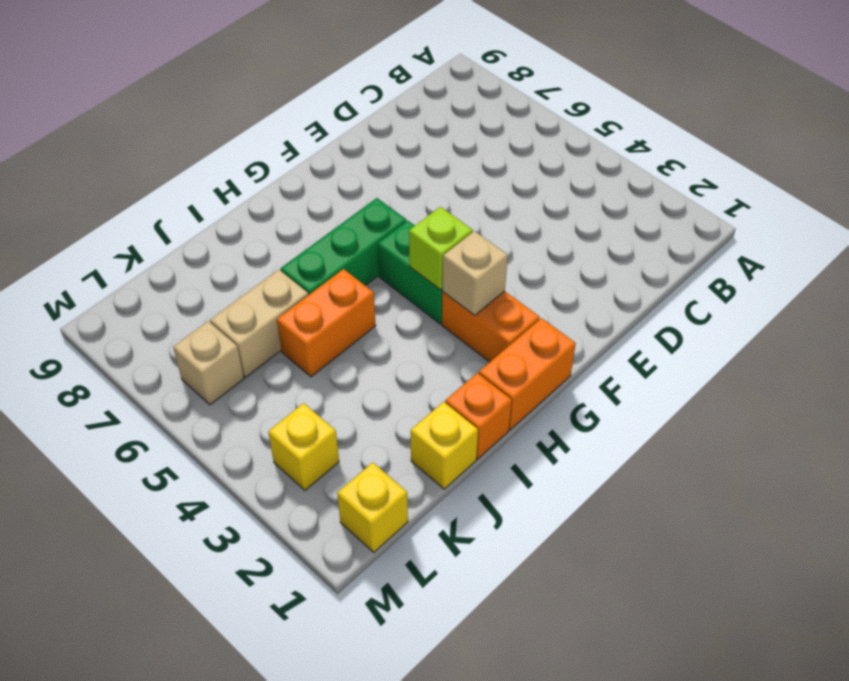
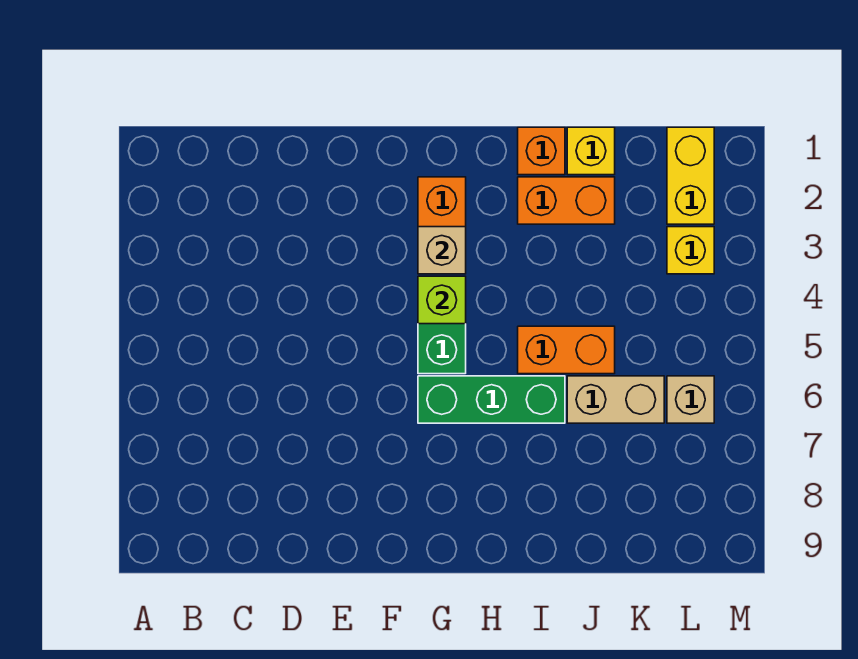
orange brick G1:H1 level 1 -> orange brick I2:J2 level 1
yellow brick L1 level 1 -> yellow brick L1:L2 level 1

